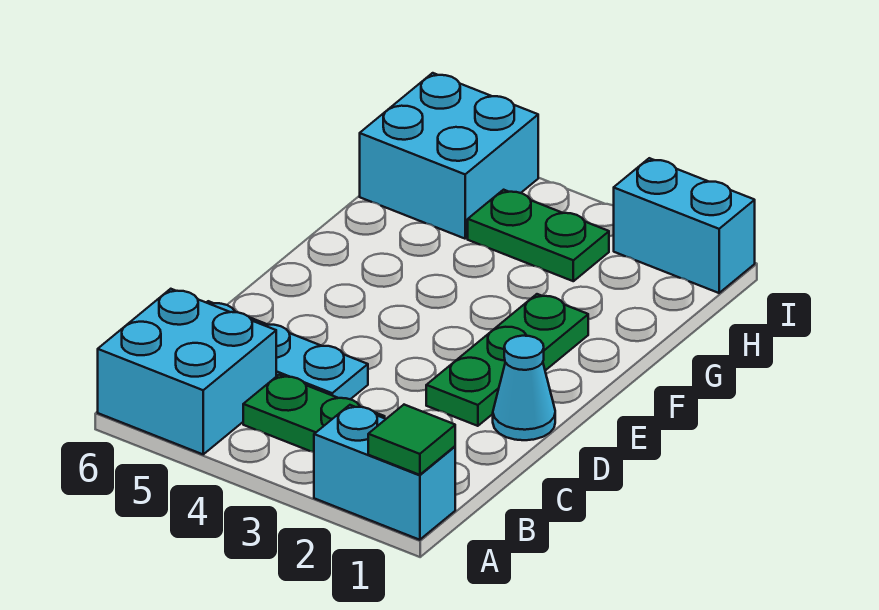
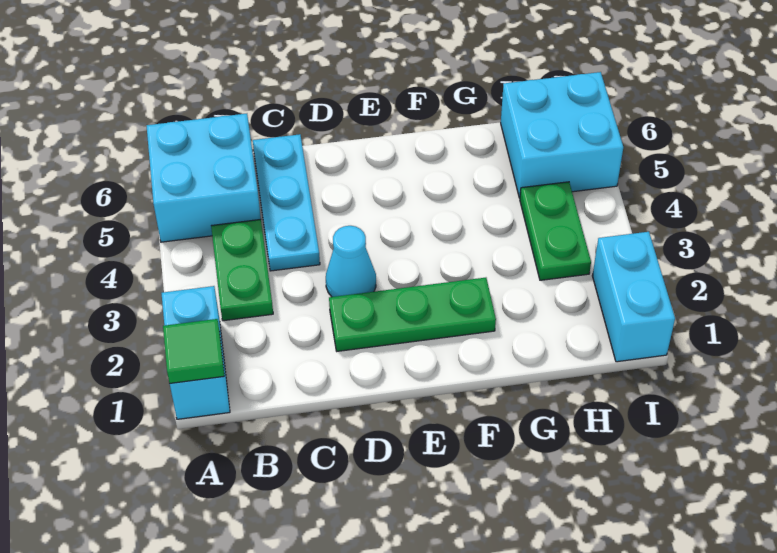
cyan cone D1 level 1 -> cyan cone D3 level 1

